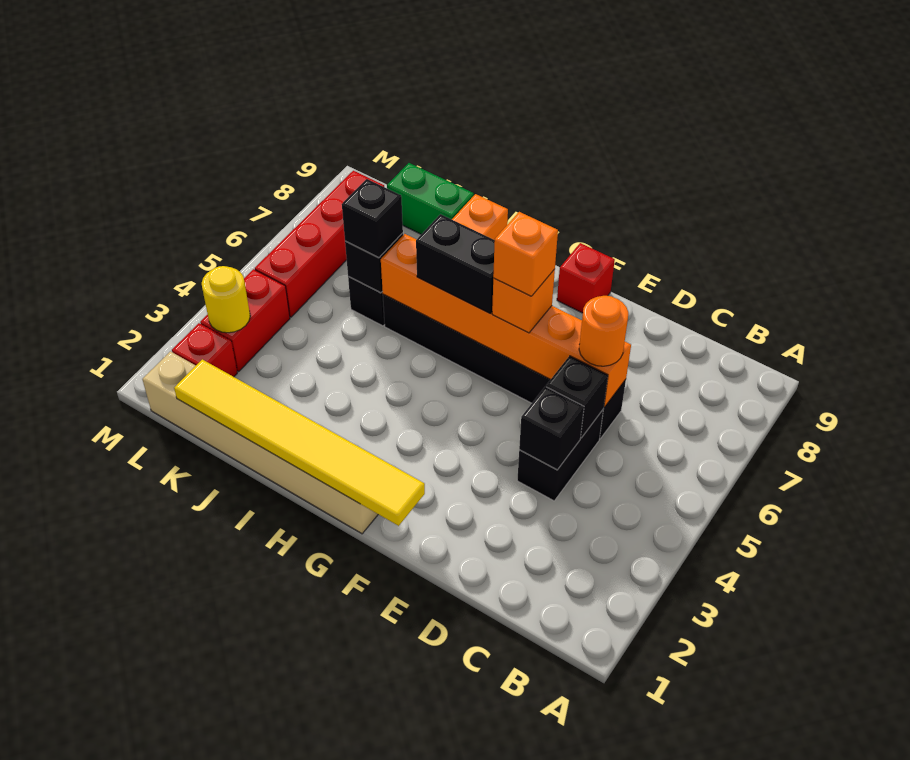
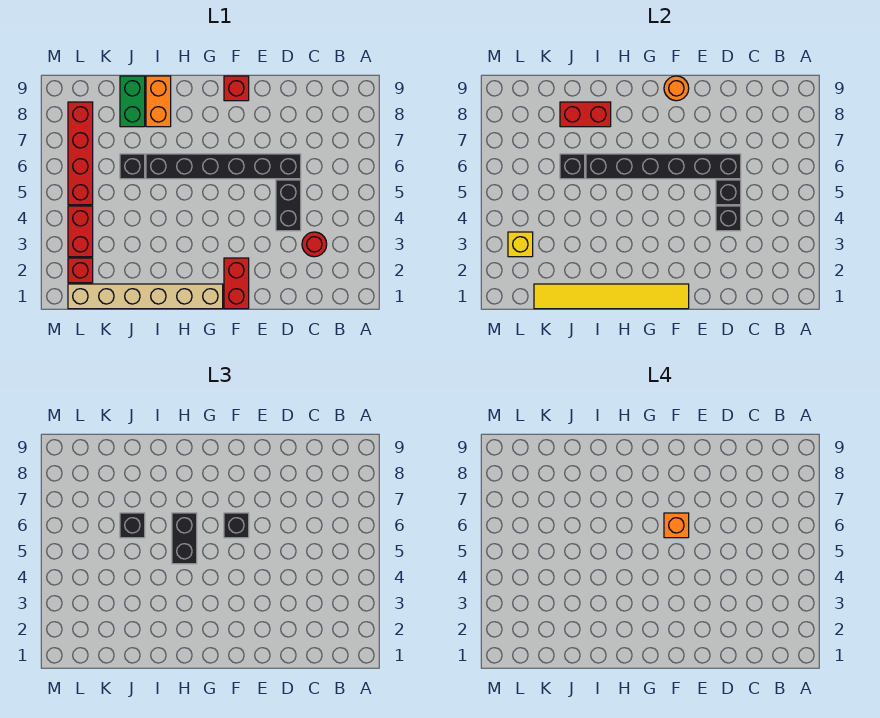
none -> red round brick C3 level 1
orange brick D6:I6 level 2 -> black brick D6:I6 level 2
orange round brick D6 level 3 -> orange round brick F9 level 2
none -> red brick F1:F2 level 1
orange brick F6 level 3 -> black brick F6 level 3
black brick G6:H6 level 3 -> black brick H5:H6 level 3
none -> red brick I8:J8 level 2
green brick J9:K9 level 1 -> green brick J8:J9 level 1
yellow round brick L3 level 2 -> yellow brick L3 level 2

